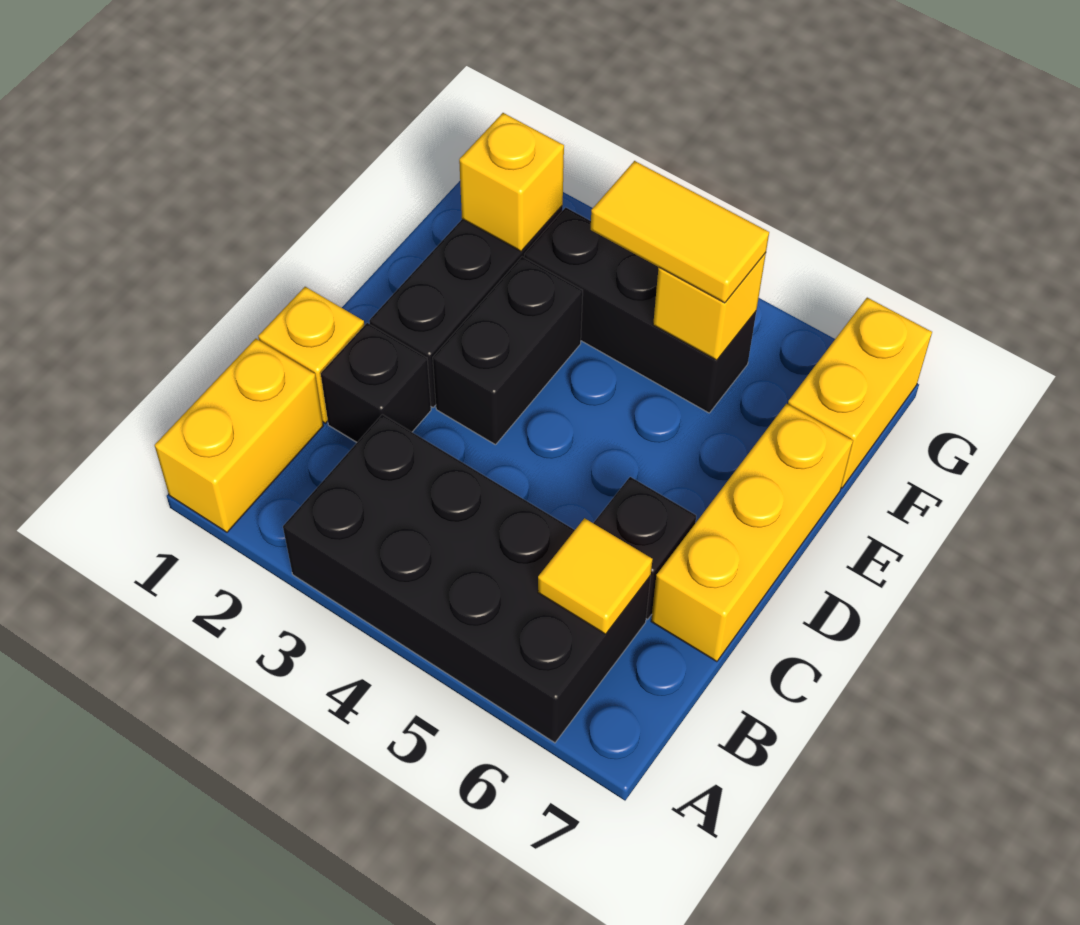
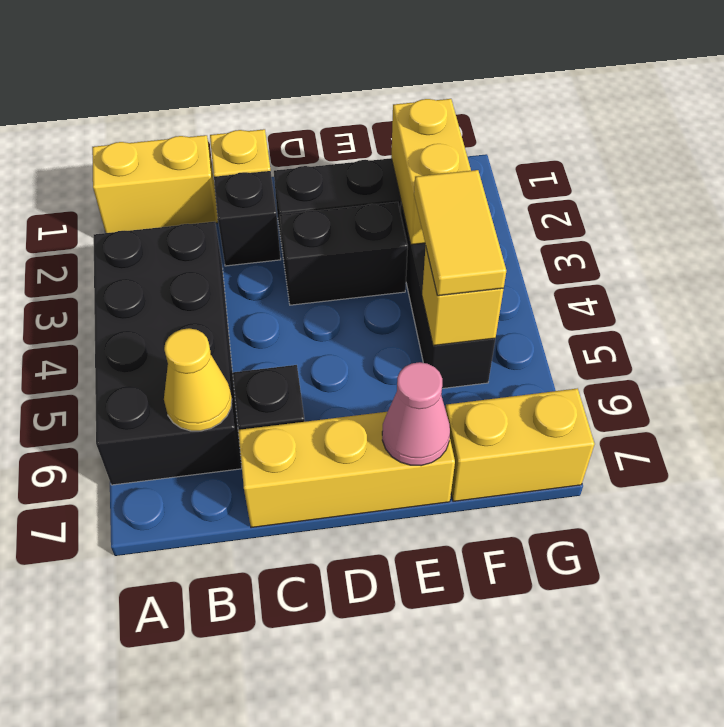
yellow tile B6 level 2 -> yellow cone B6 level 2
none -> pink cone E7 level 2
yellow brick F2 level 2 -> yellow brick F2:F3 level 2

